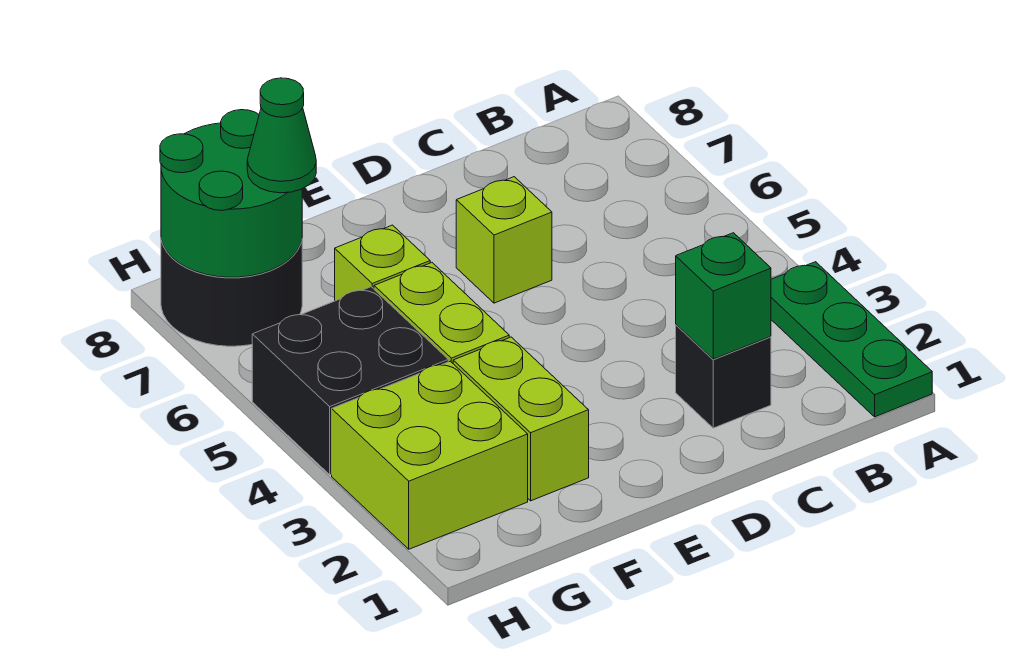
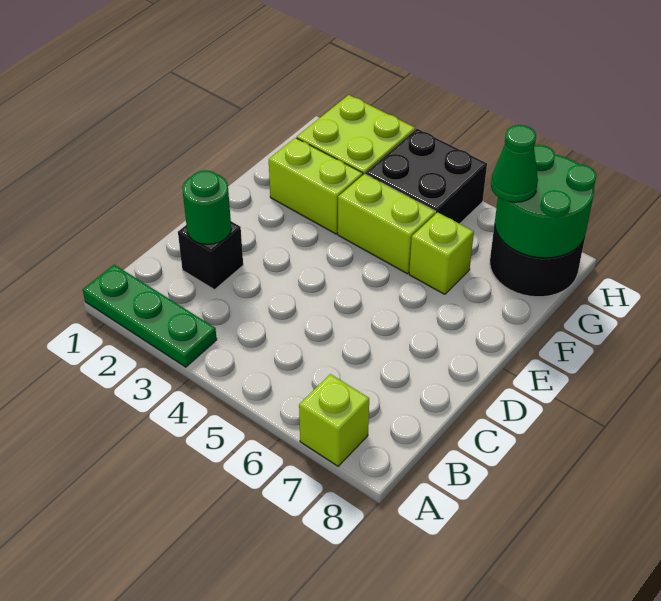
green brick C2 level 2 -> green round brick C2 level 2
lime brick D6 level 1 -> lime brick A7 level 1

